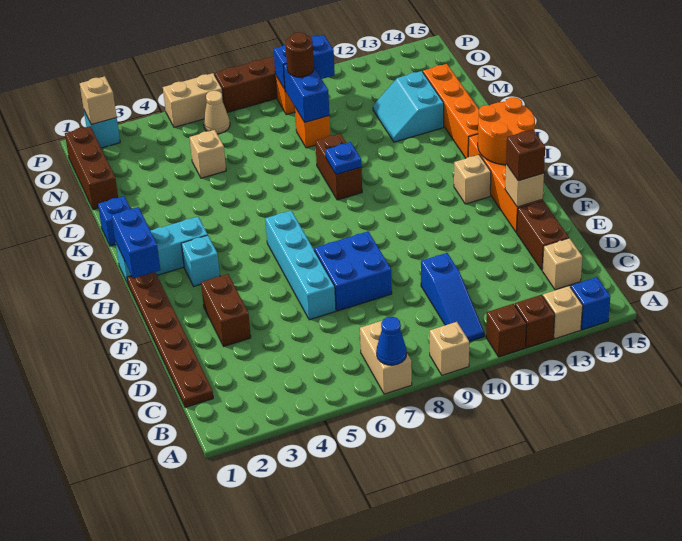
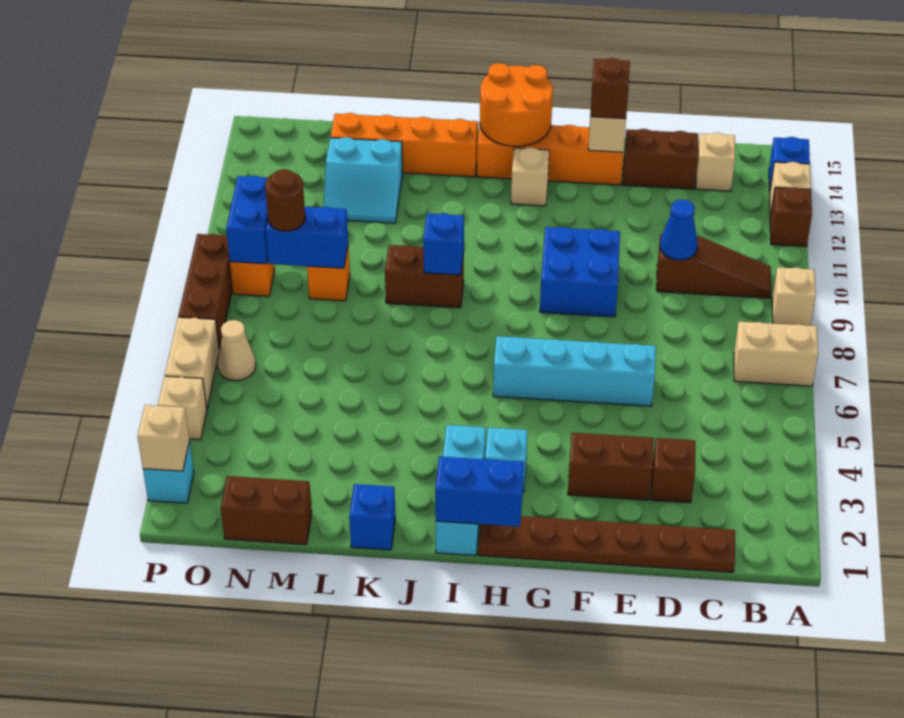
blue cone A7 level 2 -> blue cone D10 level 2
brown brick A11 level 1 -> brown brick D3 level 1
blue slope B10:D10 level 1 top D -> brown slope B10:D10 level 1 top D
blue brick E7:F8 level 1 -> blue brick F9:G10 level 1
blue plate J9 level 2 -> blue brick J9 level 2
brown brick M1:O1 level 1 -> brown brick M1:N1 level 1
tan brick M5 level 1 -> tan brick P4 level 1

